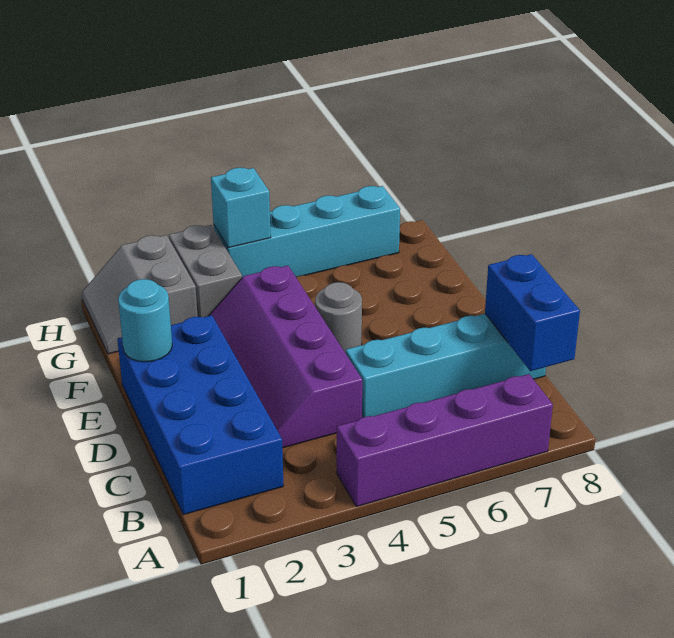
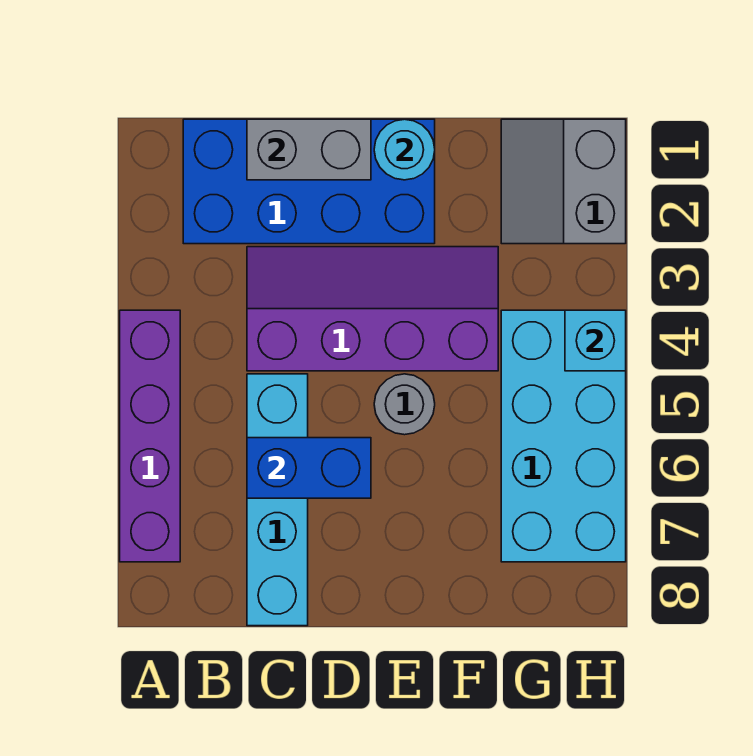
blue brick B8:C8 level 2 -> blue brick C6:D6 level 2
grey slope G1:H2 level 1 top 2 -> grey slope G1:H2 level 1 top H
grey brick G3:H3 level 1 -> grey brick C1:D1 level 2
cyan brick H4:H7 level 1 -> cyan brick G4:H7 level 1

